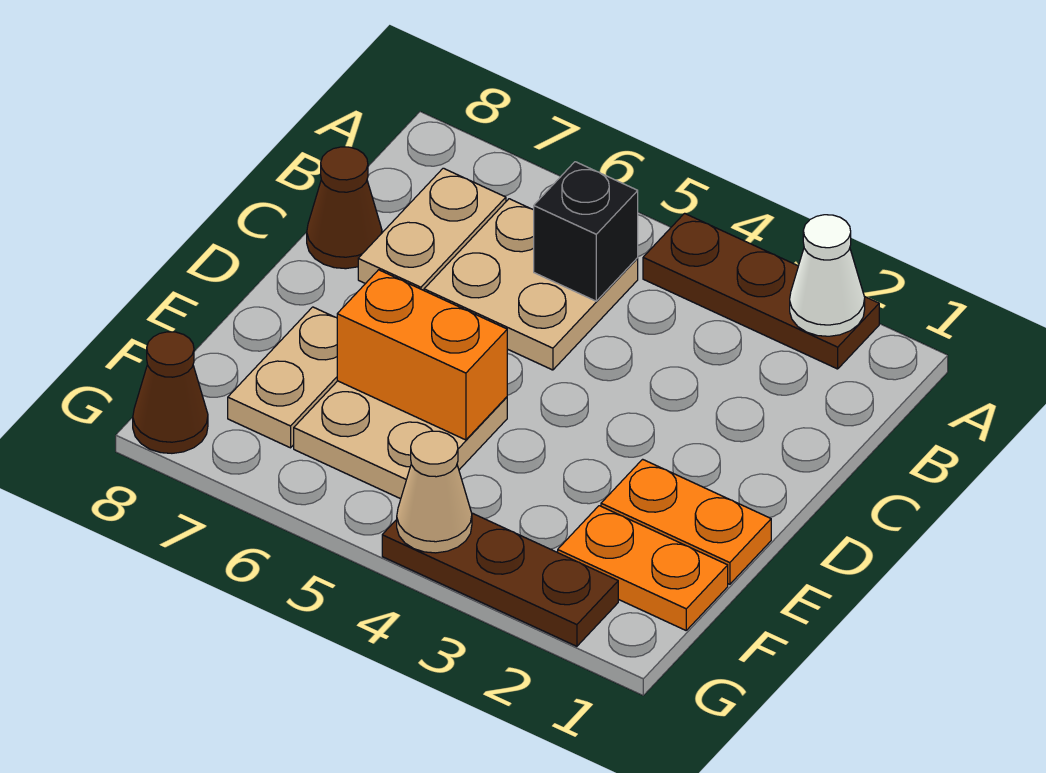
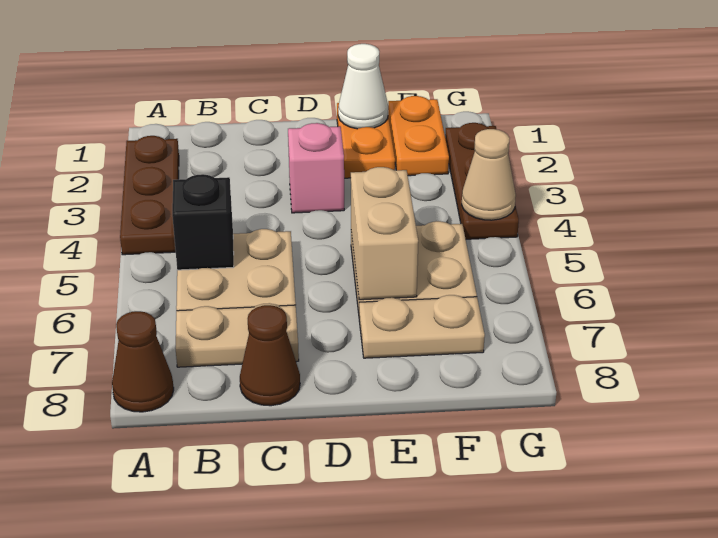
white cone A2 level 2 -> white cone E1 level 2
none -> pink brick D3 level 1
orange brick E5:E6 level 2 -> tan brick E5:E6 level 2
brown cone G8 level 1 -> brown cone A8 level 1

